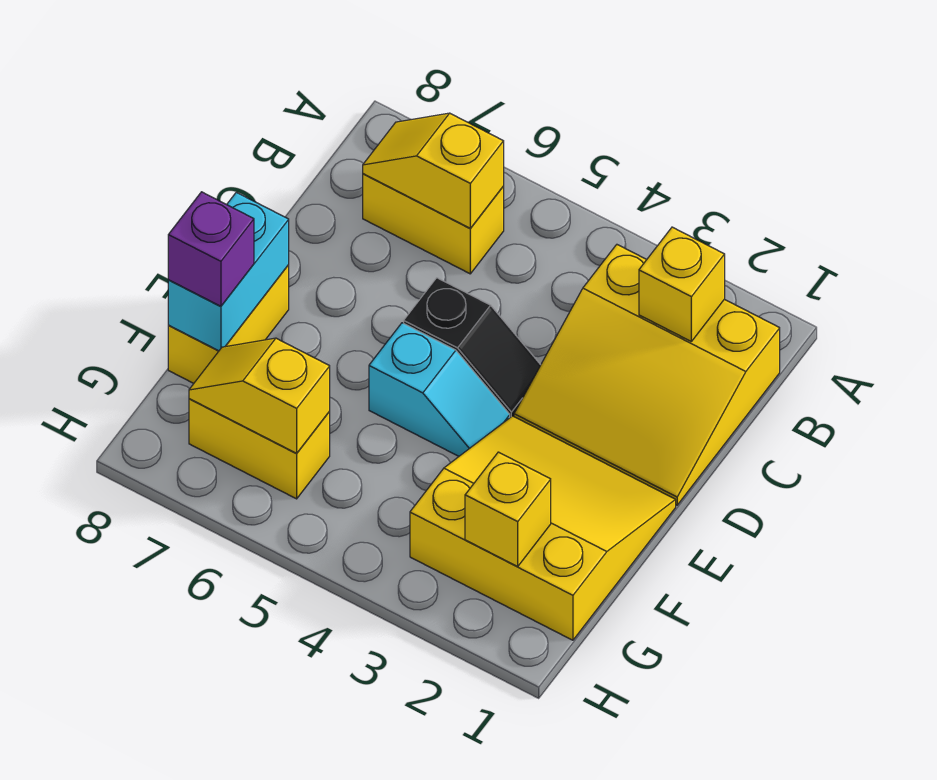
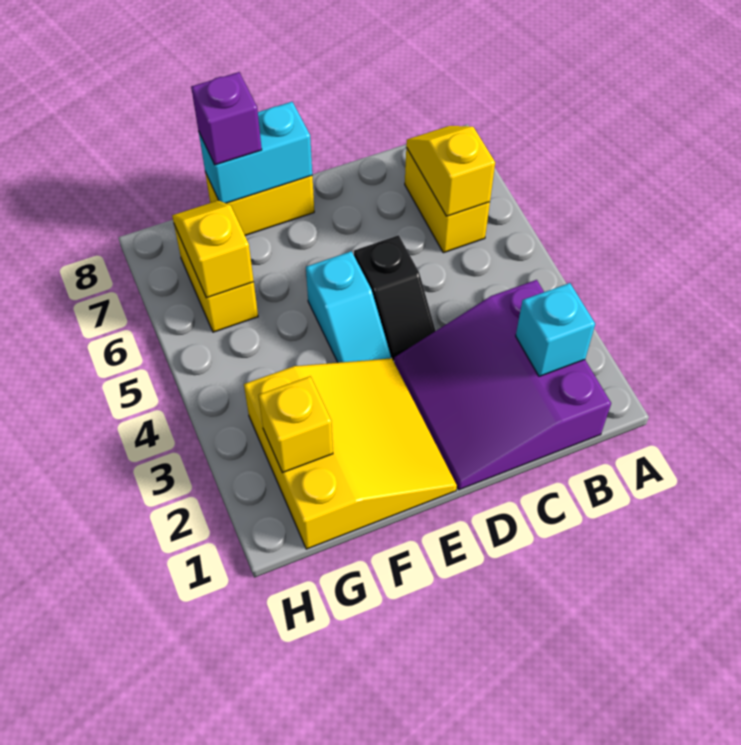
yellow slope B1:D3 level 1 top B -> purple slope B1:D3 level 1 top B
yellow brick B2 level 2 -> cyan brick B2 level 2

